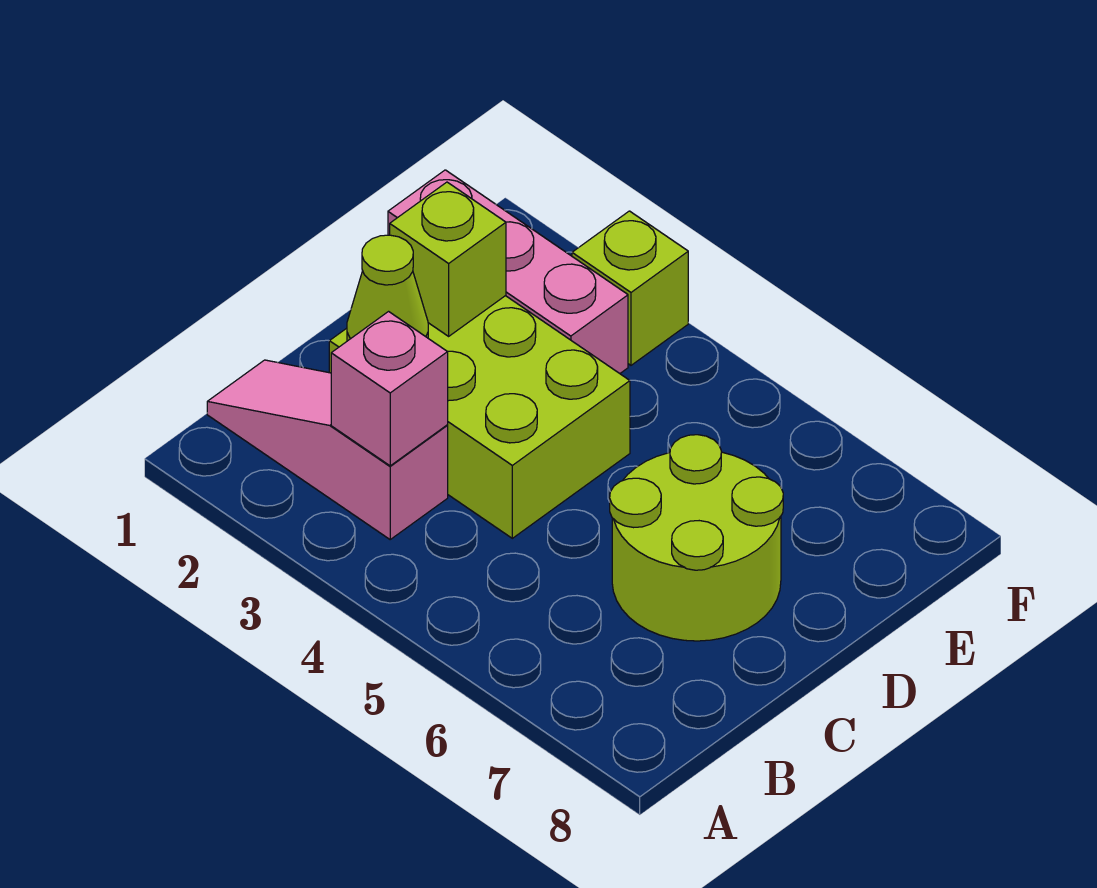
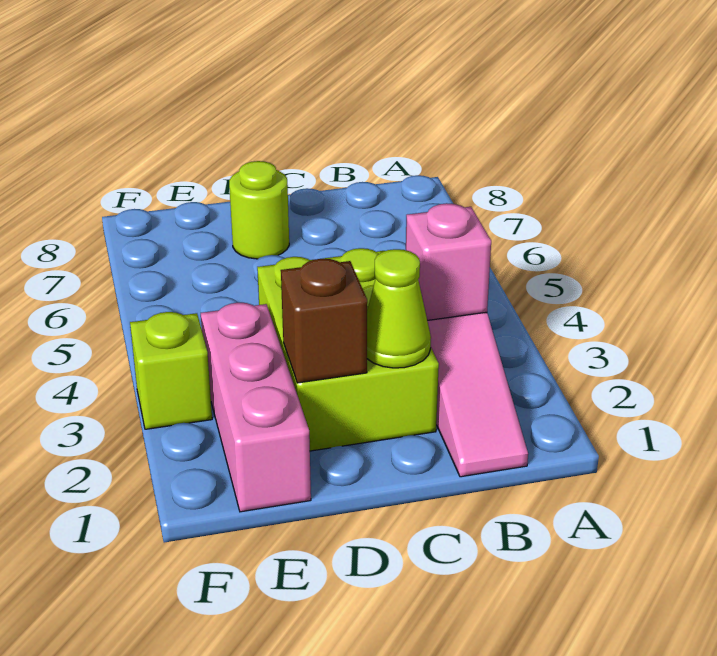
lime round brick C6:D7 level 1 -> lime round brick D7 level 1
lime brick D2 level 2 -> brown brick D2 level 2

